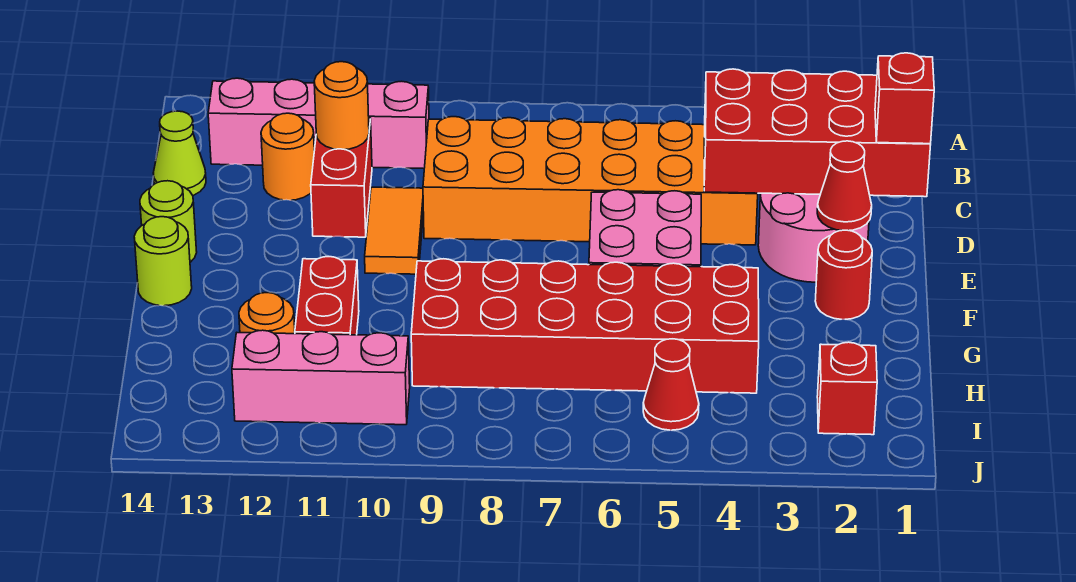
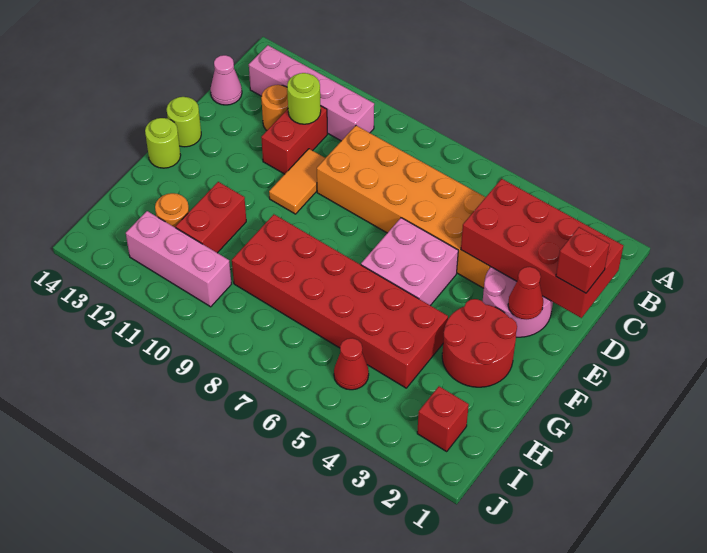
orange round brick C11 level 2 -> lime round brick C11 level 2
lime cone C14 level 1 -> pink cone C14 level 1
red round brick F2 level 1 -> red round brick F2:G3 level 1

